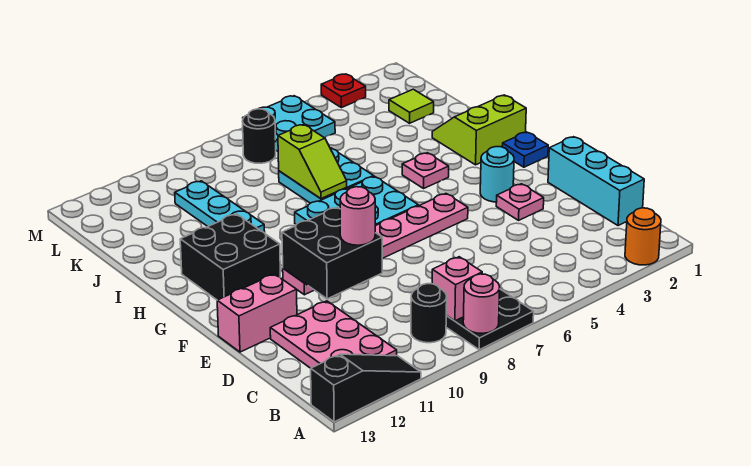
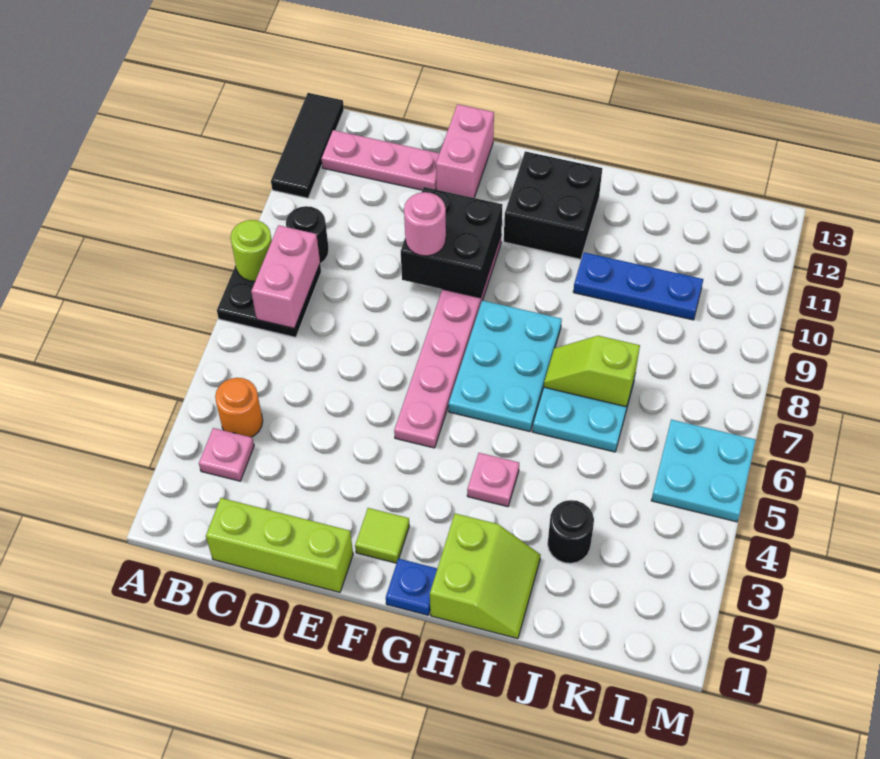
orange round brick A2 level 1 -> orange round brick B4 level 1
pink round brick A8 level 2 -> lime round brick A8 level 2
black slope A11:A13 level 1 top 13 -> black tile A11:A13 level 1
pink brick B8 level 2 -> pink brick B7:B8 level 2
pink plate B11:D12 level 1 -> pink plate B12:D12 level 1
cyan brick C1:E1 level 1 -> lime brick C1:E1 level 1
pink plate E3 level 1 -> pink plate B3 level 1
cyan round brick F3 level 1 -> none
cyan plate I10:K10 level 1 -> blue plate I10:K10 level 1
lime tile K2 level 1 -> lime tile F2 level 1
black round brick L7 level 1 -> black round brick J3 level 1
red plate M3 level 1 -> none

